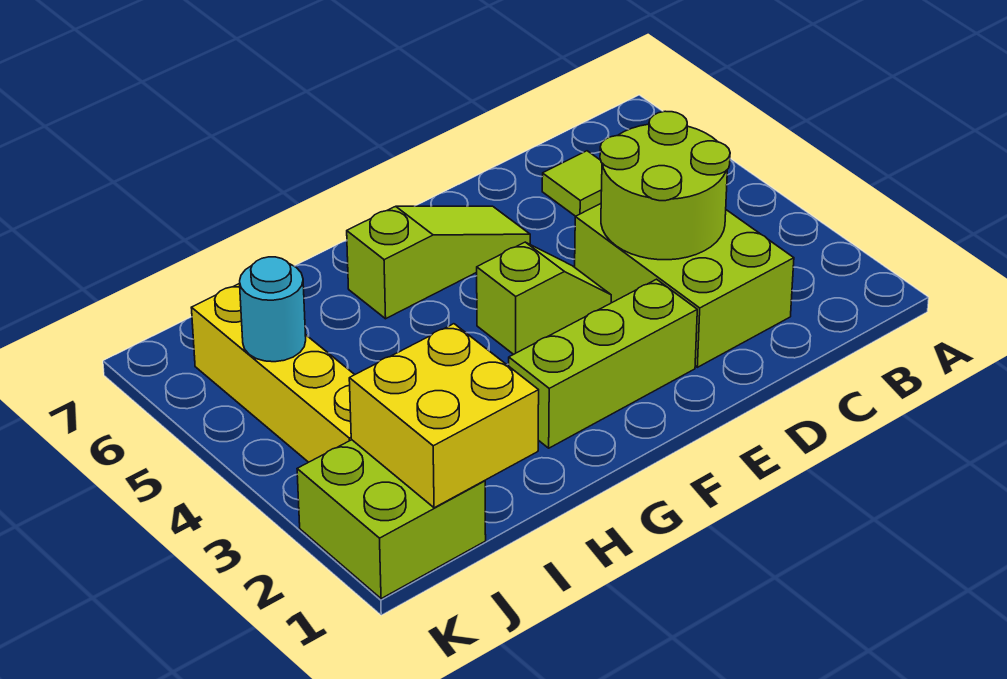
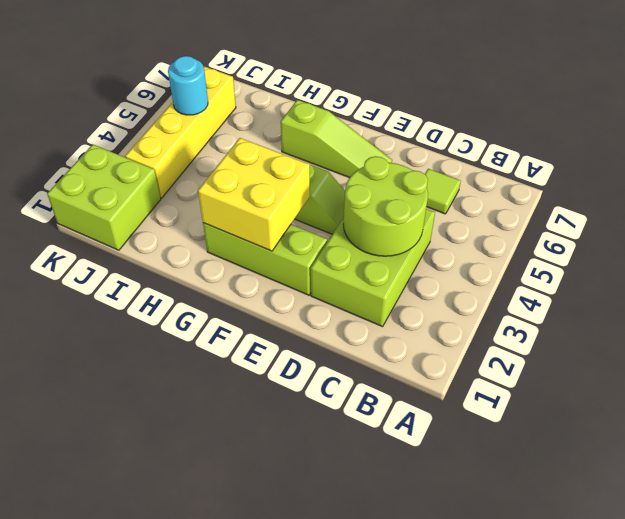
yellow brick I1:J2 level 2 -> yellow brick F2:G3 level 2

